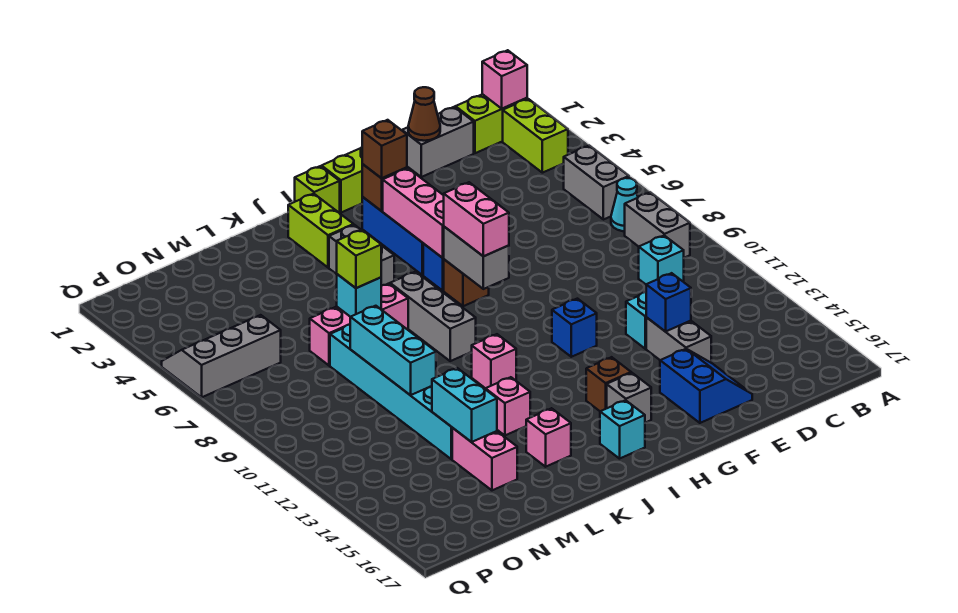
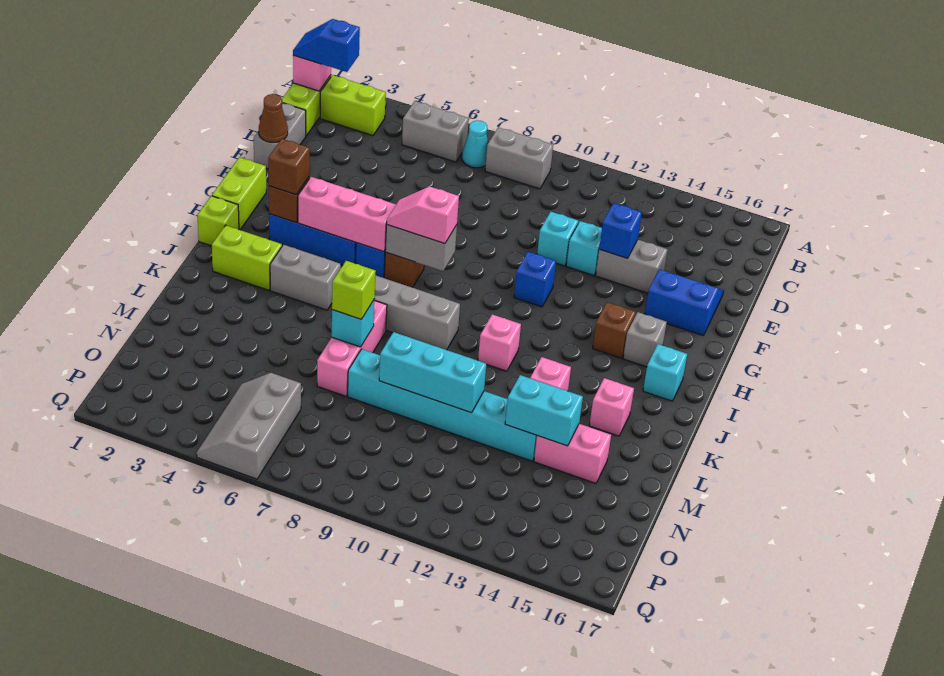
none -> blue slope B1:B2 level 3 top 2
cyan brick C10 level 1 -> cyan brick E11 level 1
pink brick H7:H8 level 3 -> pink slope H7:H8 level 3 top 8

